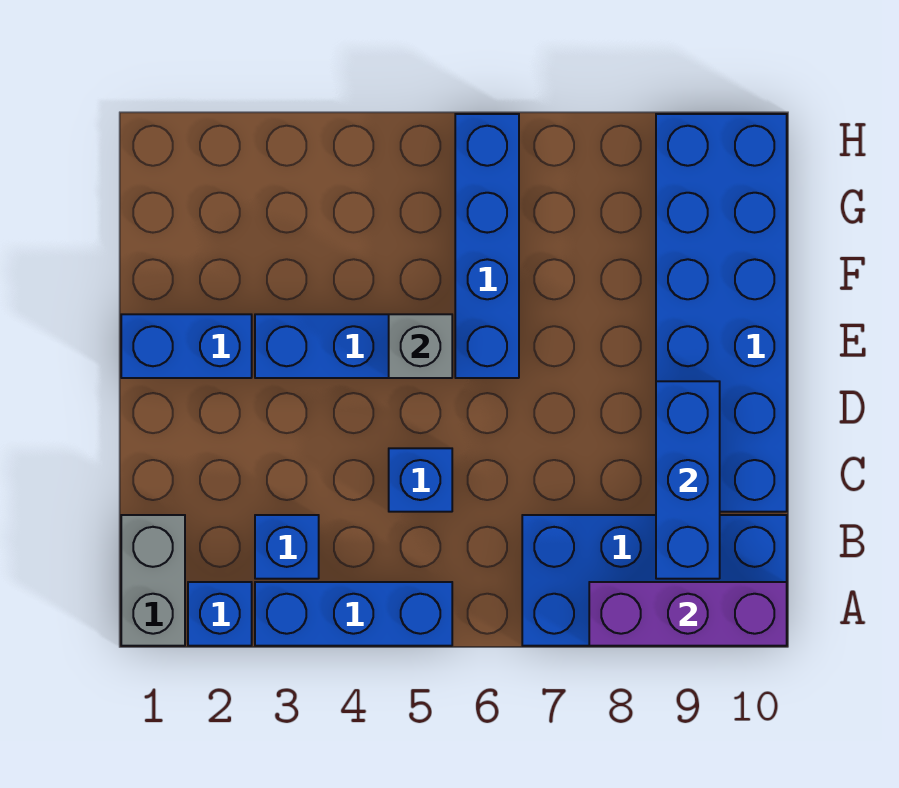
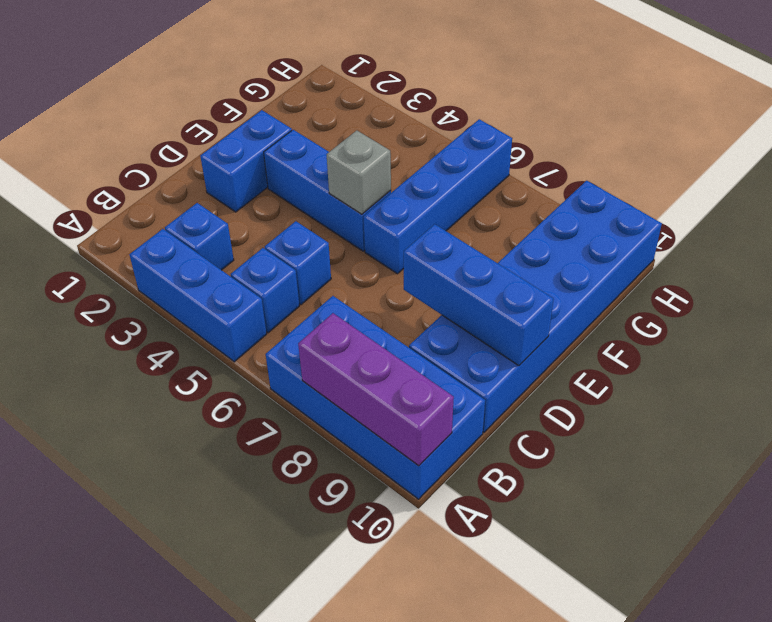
grey brick A1:B1 level 1 -> none
blue brick A2 level 1 -> blue brick B5 level 1
blue brick B9:D9 level 2 -> blue brick D8:D10 level 2
blue brick E1:E2 level 1 -> blue brick D2:E2 level 1

